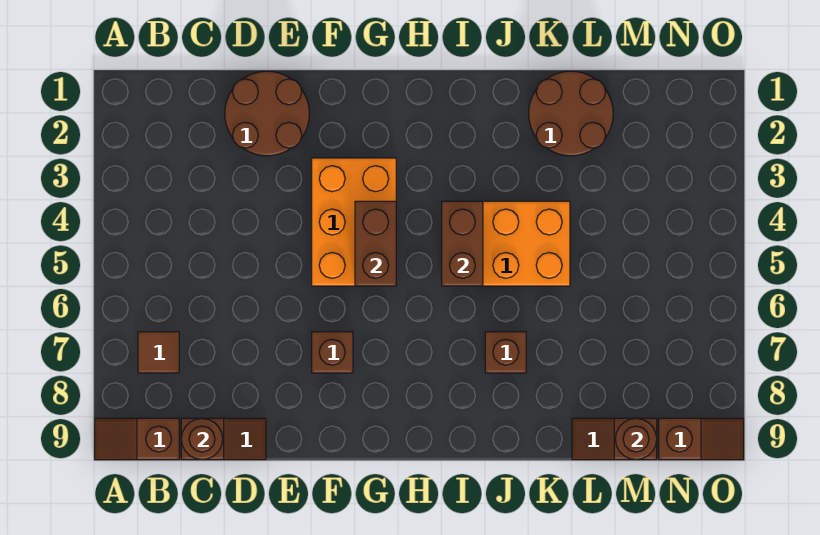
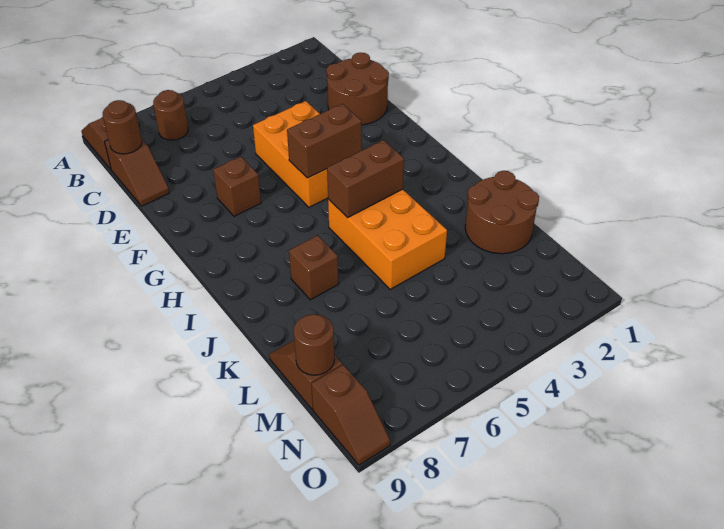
brown tile B7 level 1 -> brown round brick B7 level 1
orange brick F3:G5 level 1 -> orange brick E4:G5 level 1

